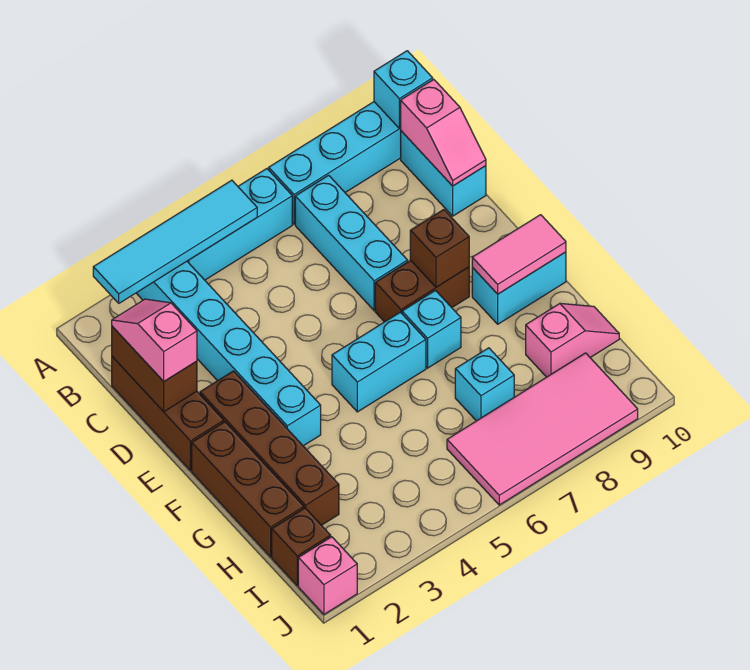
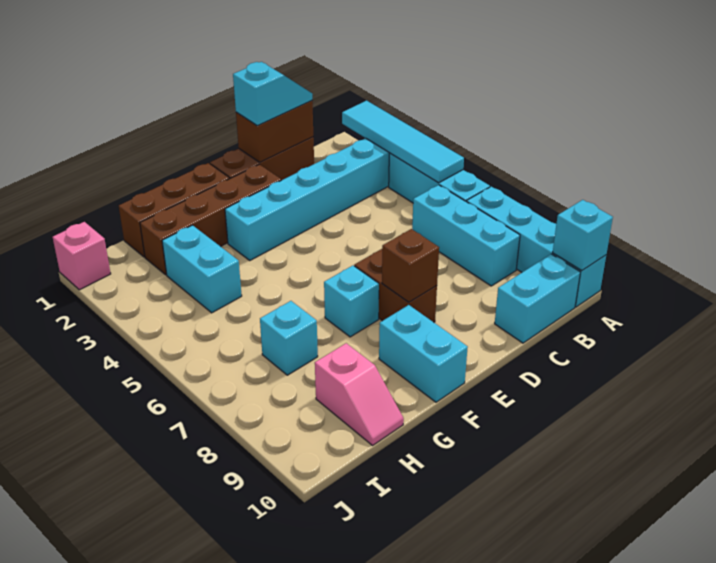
cyan brick B7:D7 level 1 -> cyan brick B6:B8 level 1
pink slope B10:C10 level 2 top B -> none
pink slope C1:D1 level 3 top D -> cyan slope C1:D1 level 3 top D
cyan brick F5:F6 level 1 -> cyan brick H3:H4 level 1
pink tile F9:F10 level 2 -> none
brown brick I1 level 1 -> none
pink tile I6:J9 level 1 -> none

